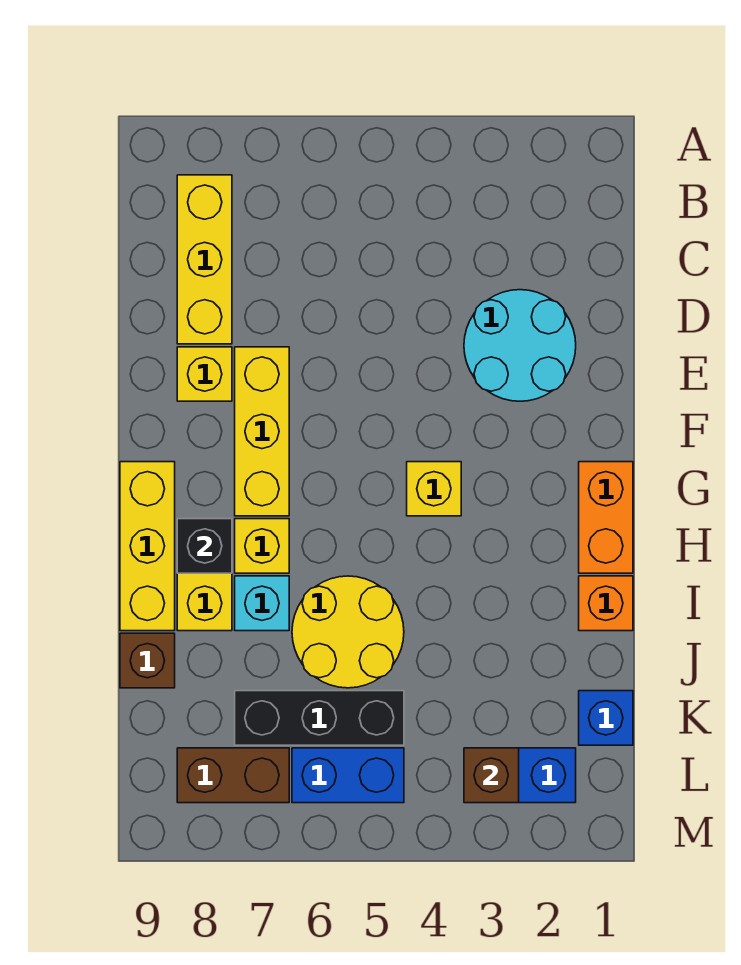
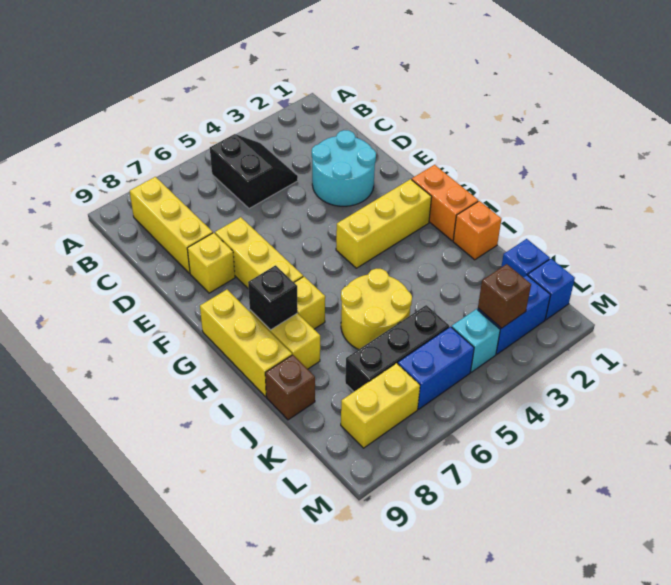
none -> black slope B4:C5 level 1 top 5
yellow brick G4 level 1 -> yellow brick G2:G4 level 1
cyan brick I7 level 1 -> cyan brick L4 level 1
none -> blue brick L1 level 1
brown brick L7:L8 level 1 -> yellow brick L7:L8 level 1

